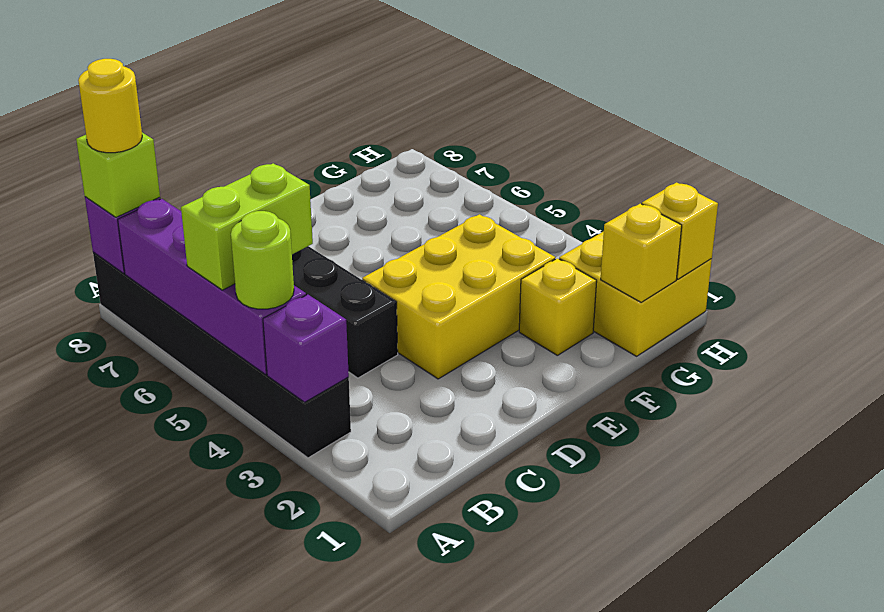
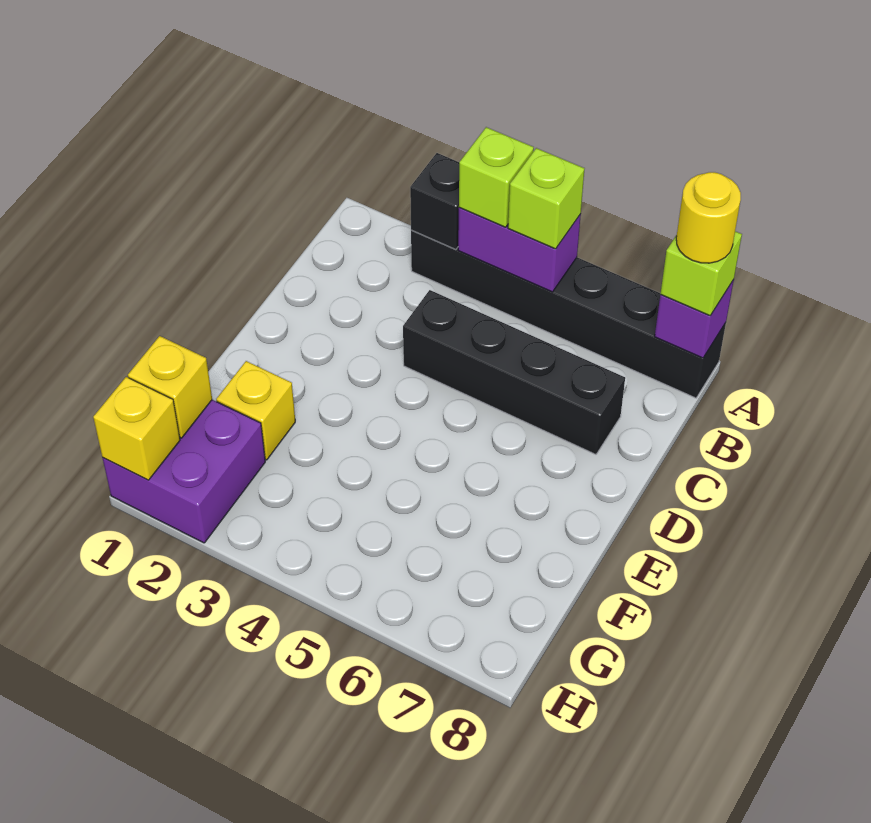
purple brick A3 level 2 -> black brick A3 level 2
purple brick A4:A7 level 2 -> purple brick A4:A5 level 2
lime round brick A4 level 3 -> lime brick A4 level 3
lime brick A5:B5 level 3 -> lime brick A5 level 3
yellow brick D3:F4 level 1 -> none
yellow brick G1:H2 level 1 -> purple brick G1:H2 level 1

